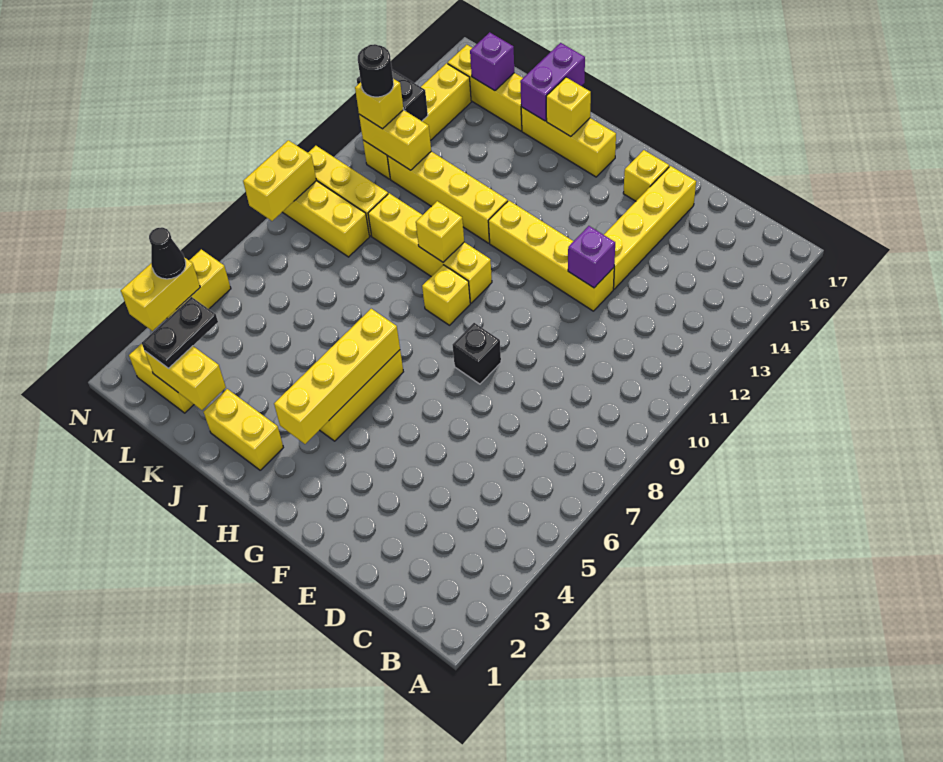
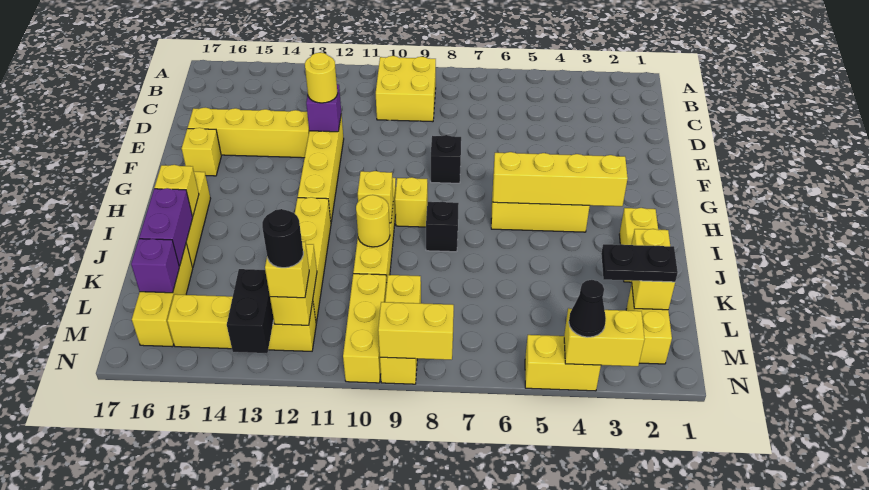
none -> yellow brick B9:C10 level 1
none -> yellow round brick E12 level 3
none -> black brick I8 level 1
none -> yellow round brick J10 level 2
purple brick J16:J17 level 2 -> purple brick J16:K16 level 2

